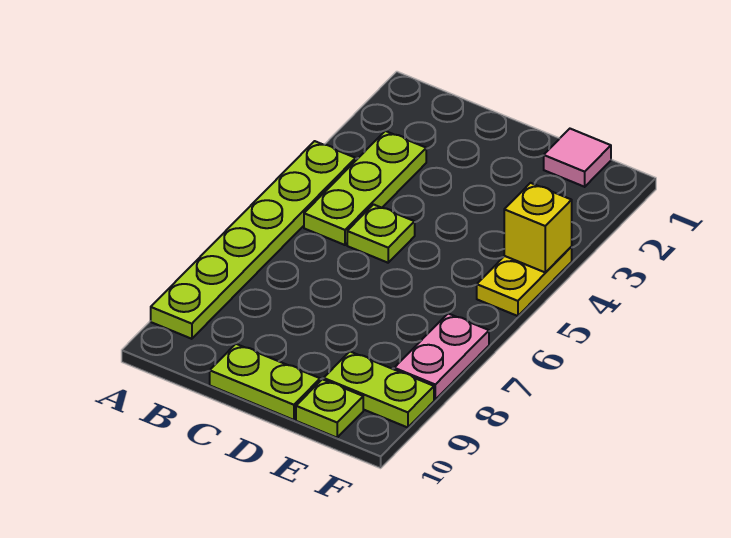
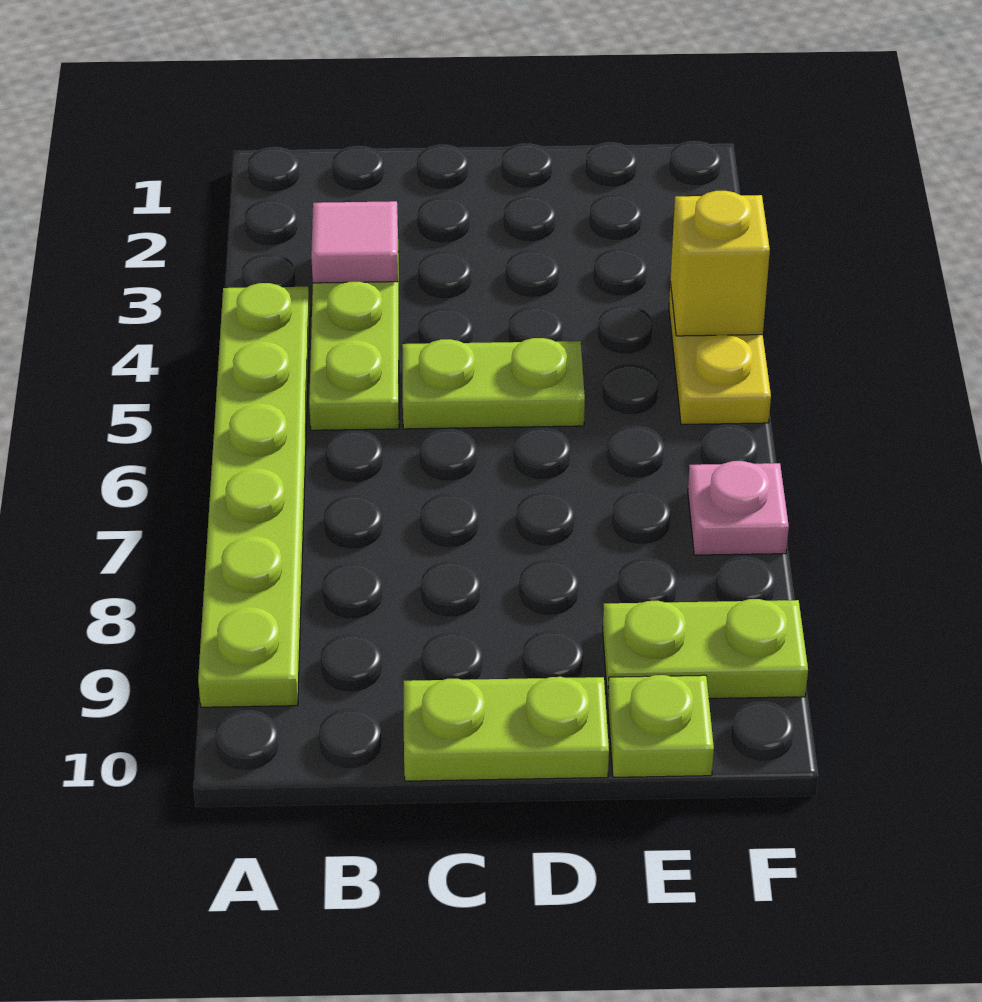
lime plate C5 level 1 -> lime plate C5:D5 level 1
pink tile E1 level 1 -> pink tile B3 level 2
pink plate F7:F8 level 1 -> pink plate F7 level 1

